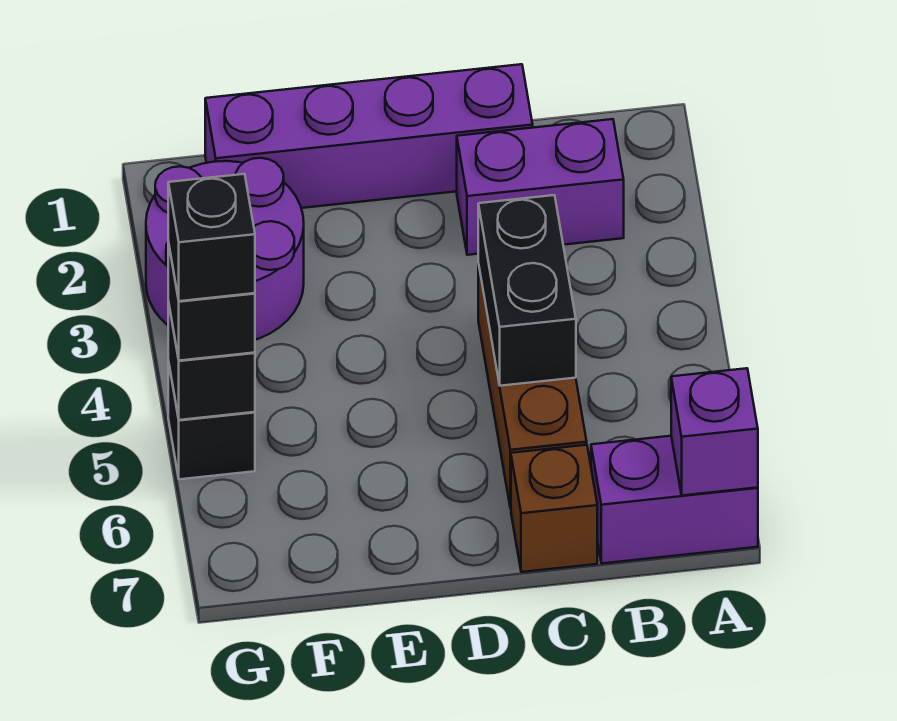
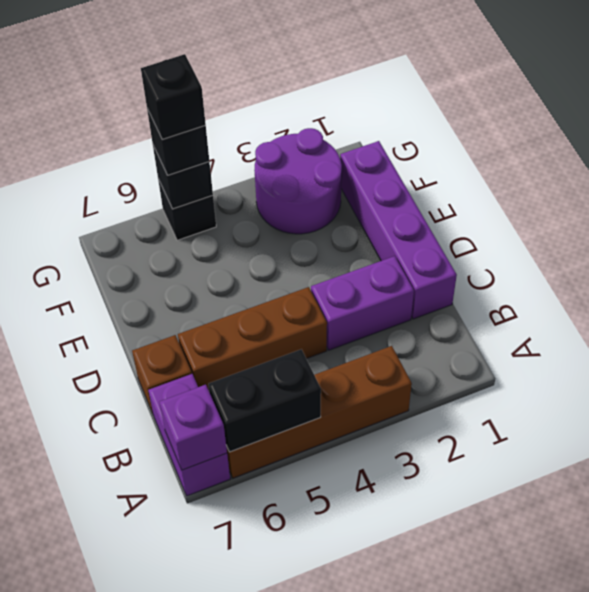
none -> brown brick A3:A6 level 1
purple brick B2:C2 level 1 -> purple brick C2:C3 level 1
black brick C4:C5 level 2 -> black brick A5:A6 level 2

